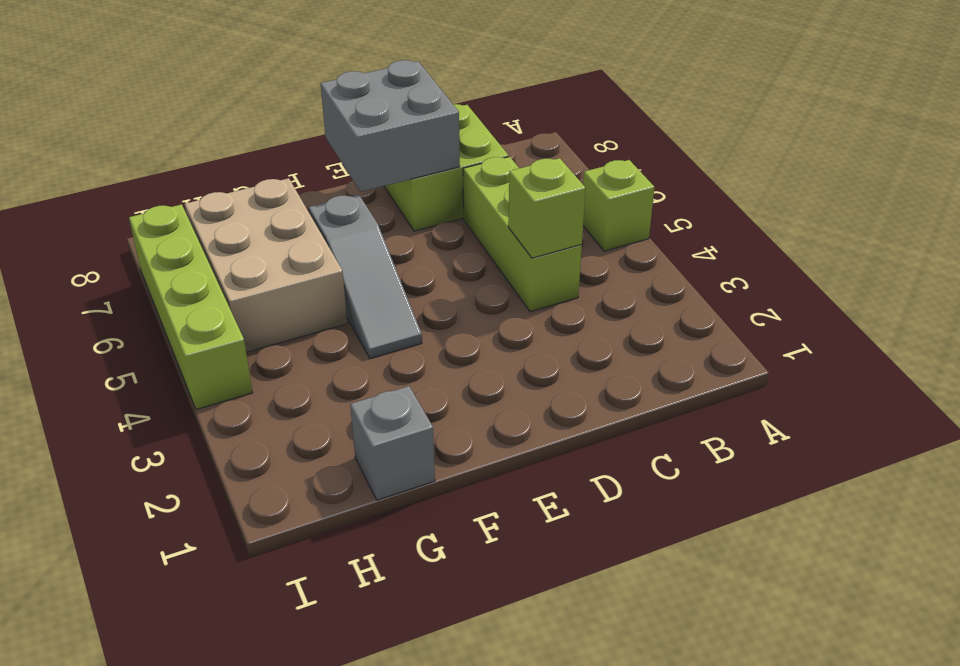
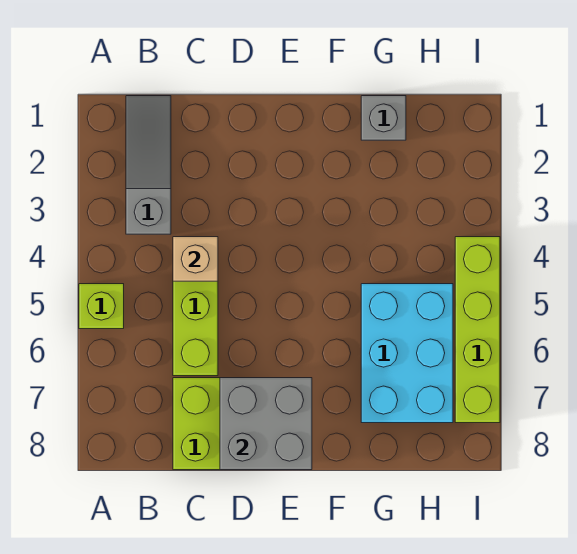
lime brick C4 level 2 -> tan brick C4 level 2
grey slope F4:F6 level 1 top 6 -> grey slope B1:B3 level 1 top 3
tan brick G5:H7 level 1 -> cyan brick G5:H7 level 1

